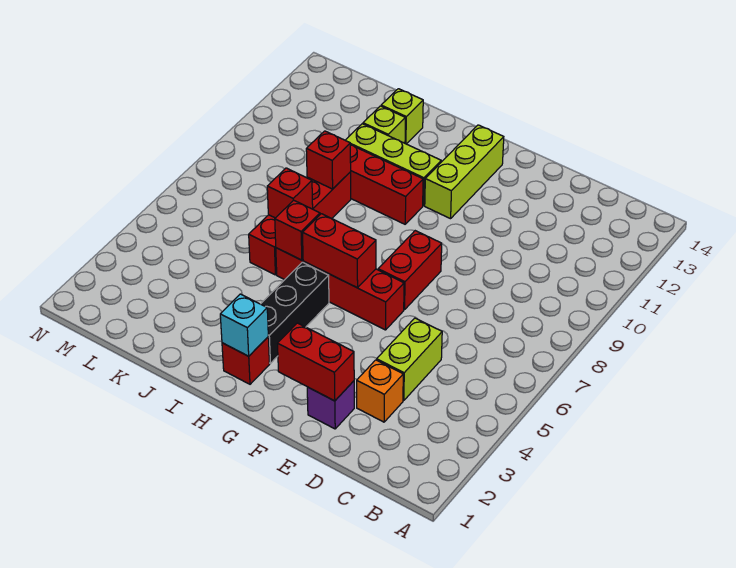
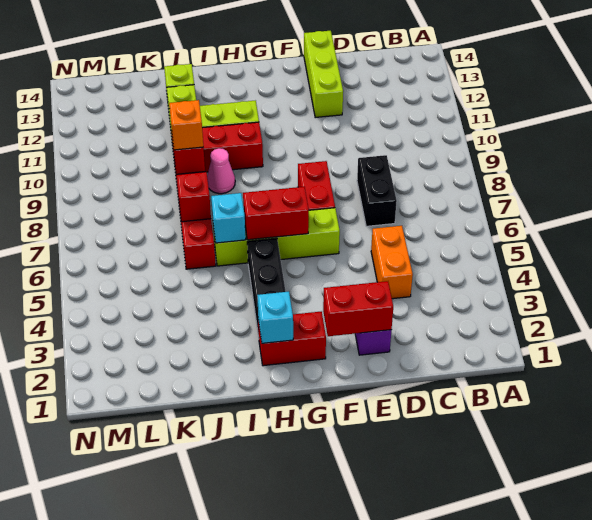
orange brick D3 level 1 -> orange brick J9 level 3
lime brick D4:D5 level 1 -> orange brick D4:D5 level 1
none -> black brick D7:D8 level 1
red brick F6:I6 level 1 -> lime brick F6:I6 level 1
lime brick G11:G13 level 1 -> lime brick E12:E14 level 1
red brick H2 level 1 -> red brick G2:H2 level 1
red brick I6 level 2 -> cyan brick I6 level 2
none -> pink cone I9 level 1

